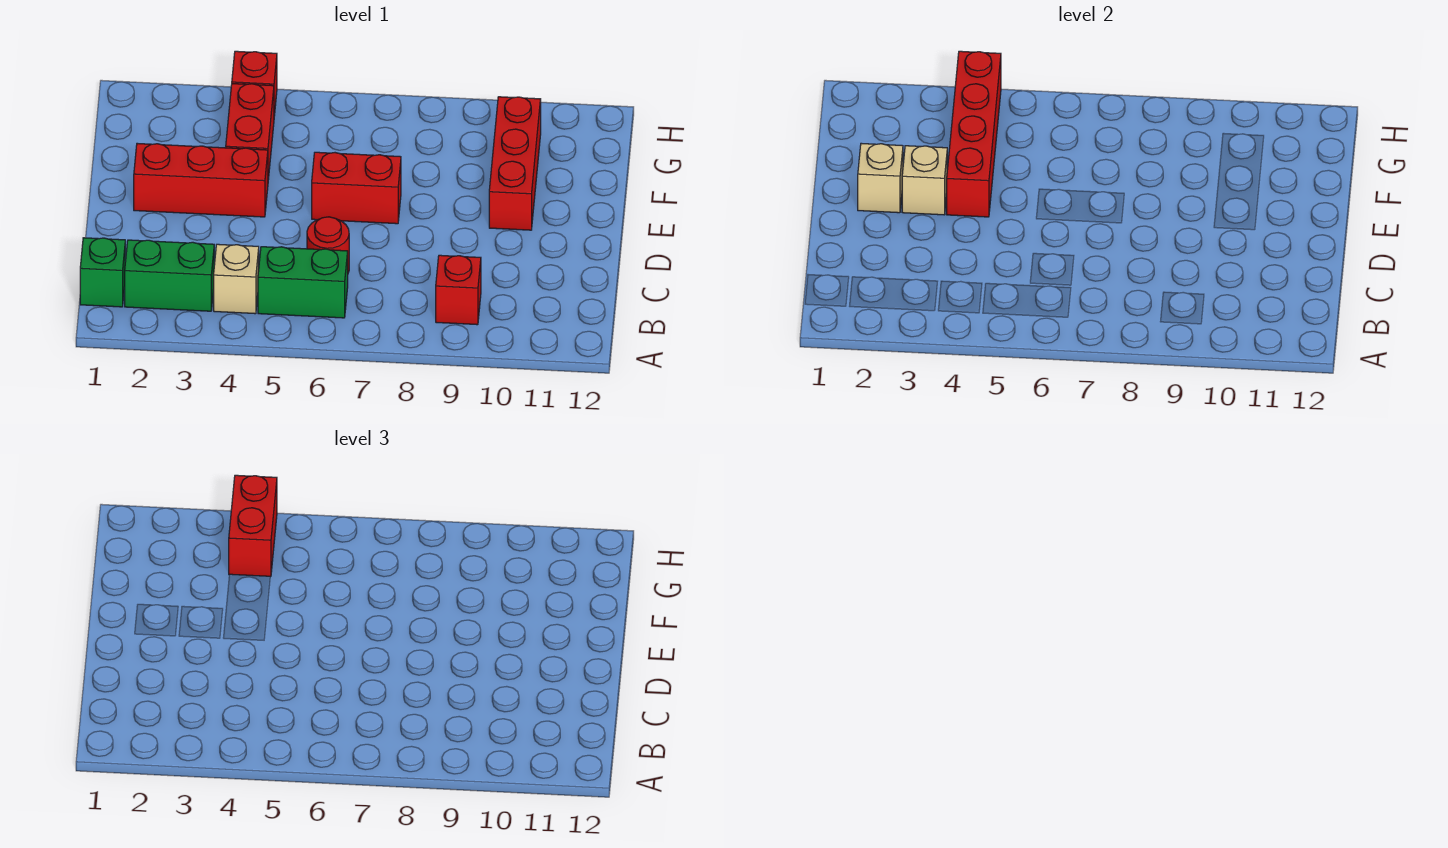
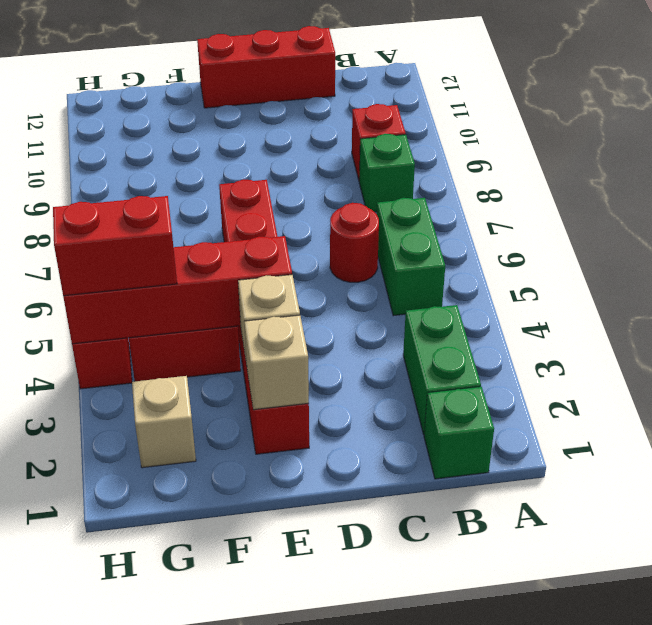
tan brick B4 level 1 -> tan brick G2 level 1
none -> green brick B8 level 1
red brick E10:G10 level 1 -> red brick C12:E12 level 1

